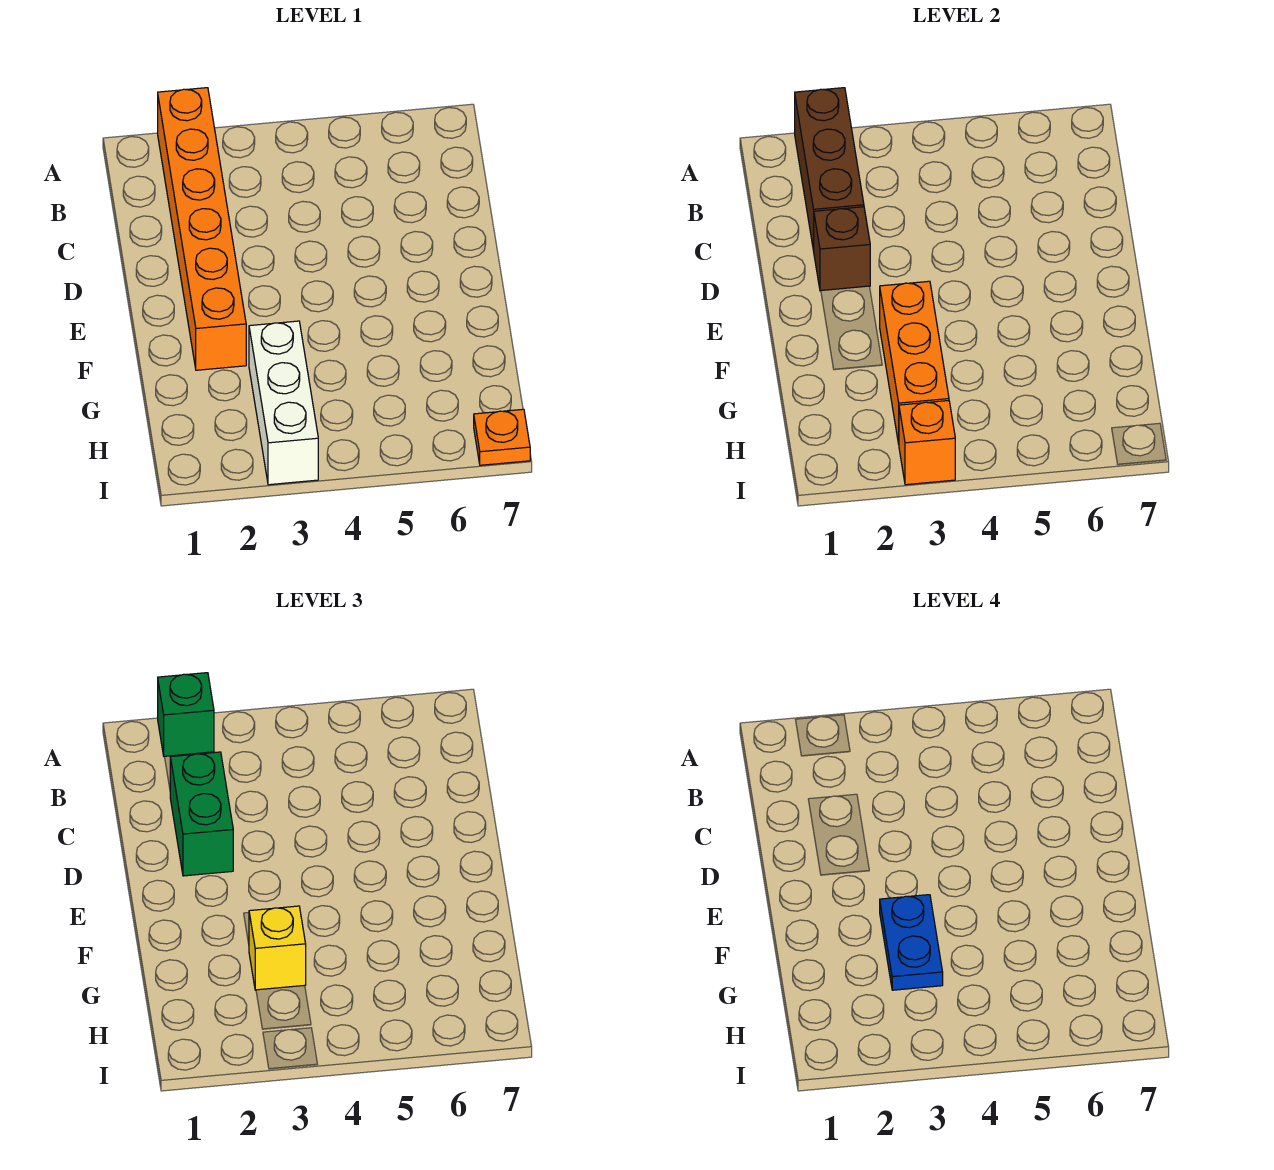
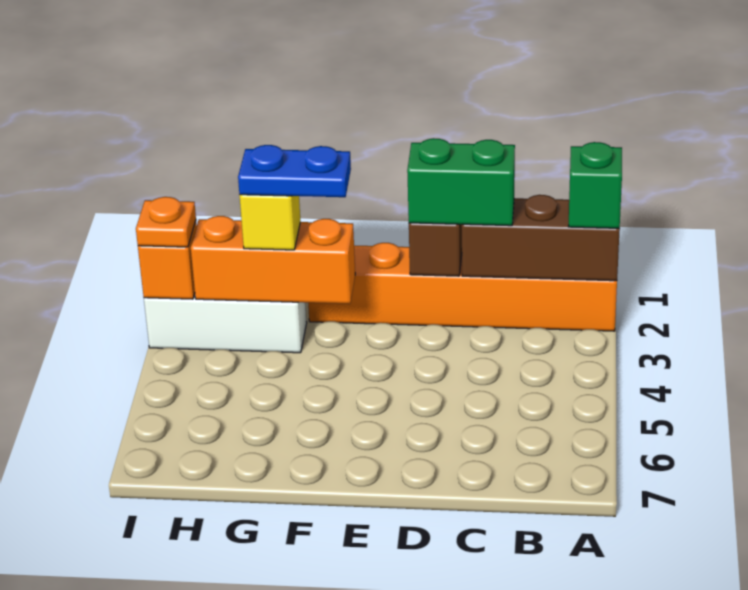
orange plate I7 level 1 -> orange plate I3 level 3

